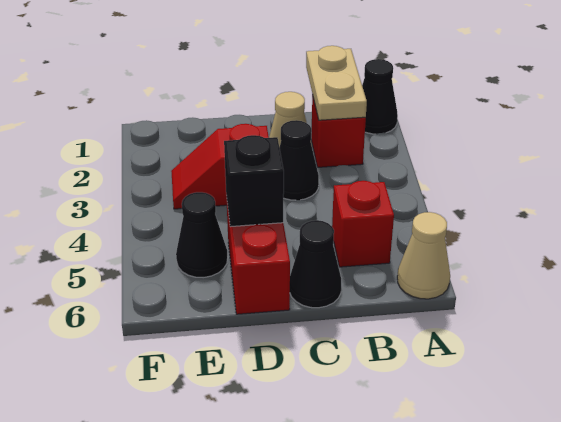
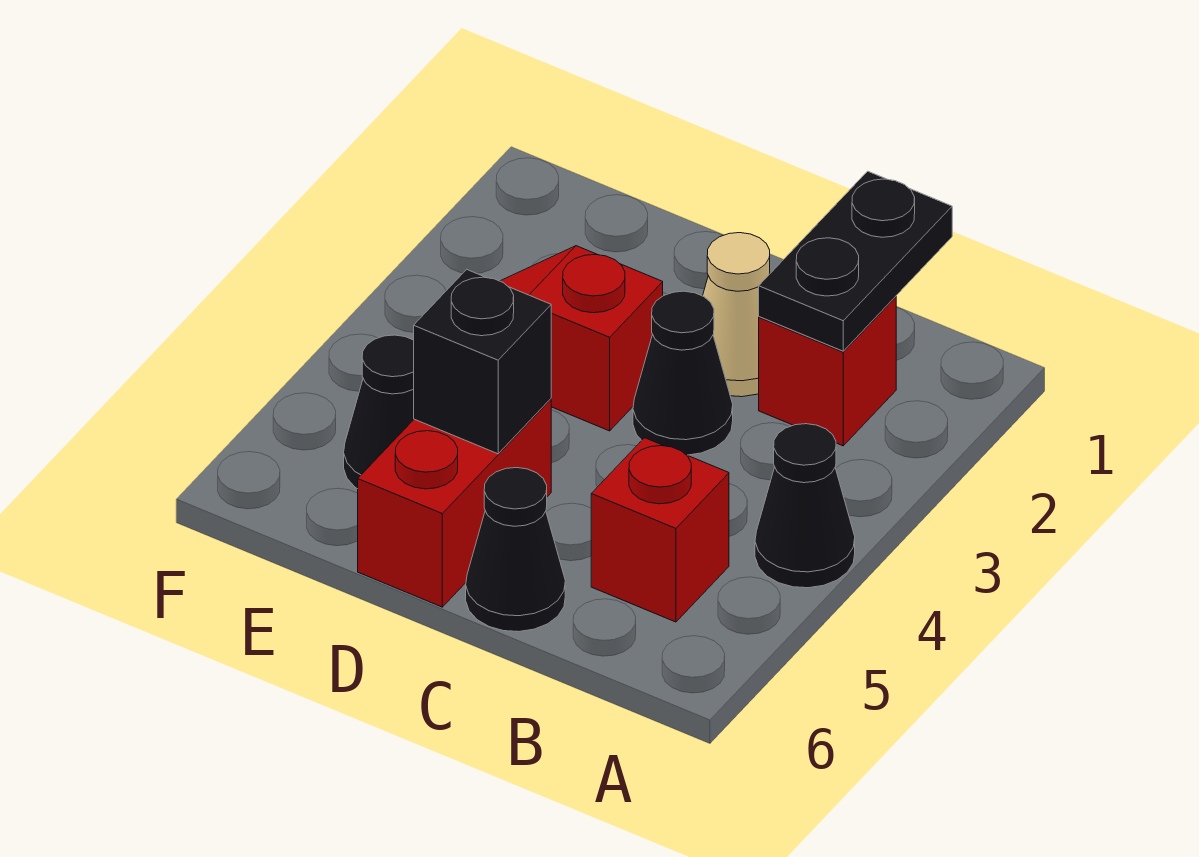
black cone A1 level 1 -> black cone A4 level 1
tan cone A6 level 1 -> none
tan plate B1:B2 level 2 -> black plate B1:B2 level 2

